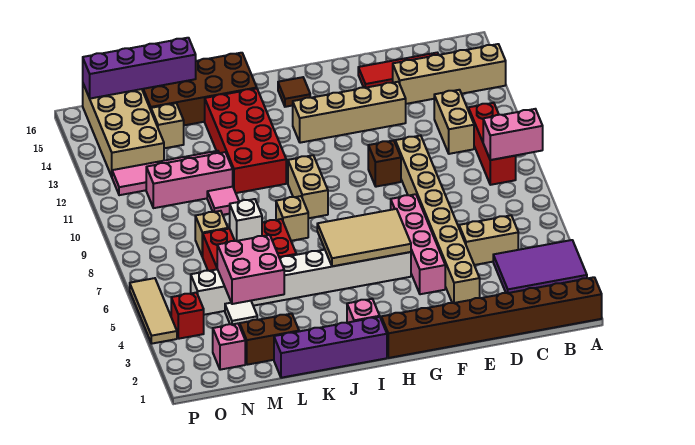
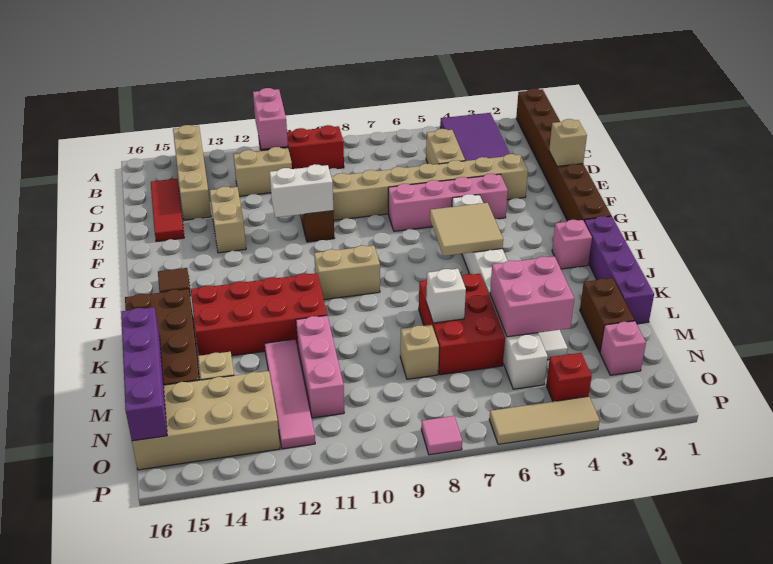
pink brick A9:B9 level 2 -> pink brick A11:B11 level 2
tan brick E13:H13 level 1 -> tan brick E13:F13 level 1
none -> white brick F10:F11 level 2
tan tile G5:I6 level 2 -> tan tile H5:I6 level 2
tan brick J8 level 1 -> tan brick E1 level 2
pink tile L10 level 1 -> pink tile P8 level 1

